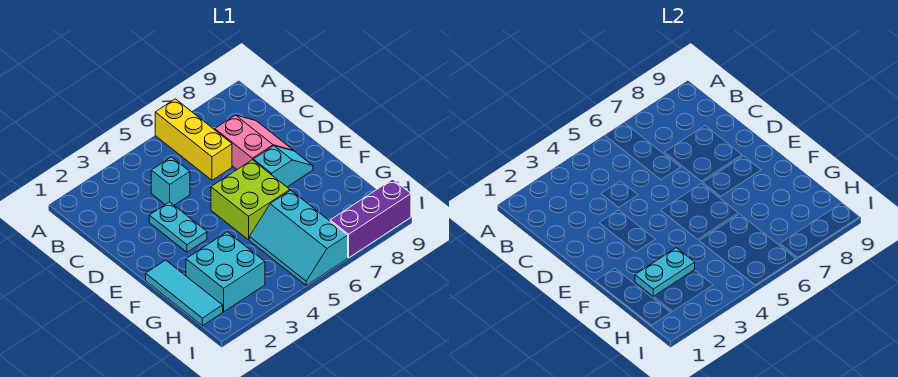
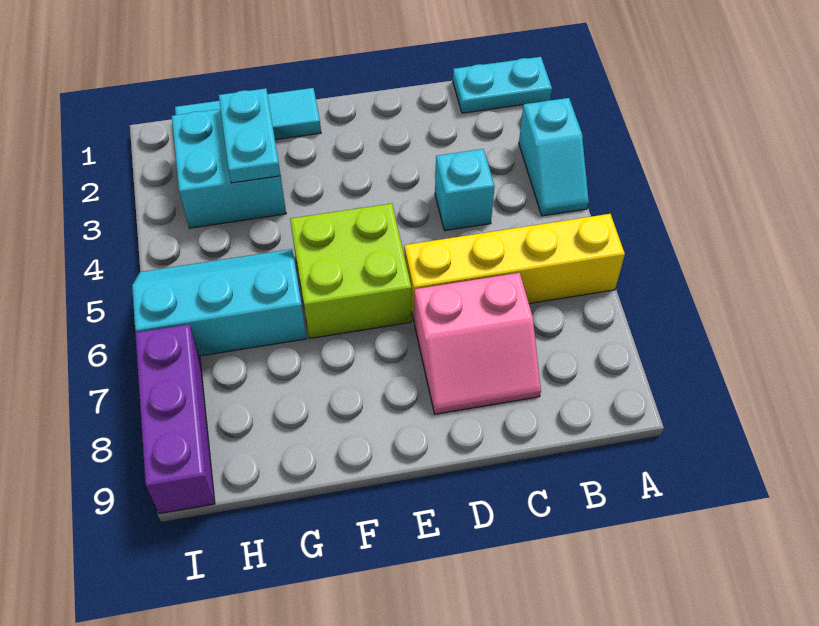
yellow brick A6:C6 level 1 -> yellow brick A6:D6 level 1
cyan plate D3:E3 level 1 -> cyan plate A1:B1 level 1
cyan slope E7:E8 level 1 top 7 -> cyan slope A3:A4 level 1 top 3

